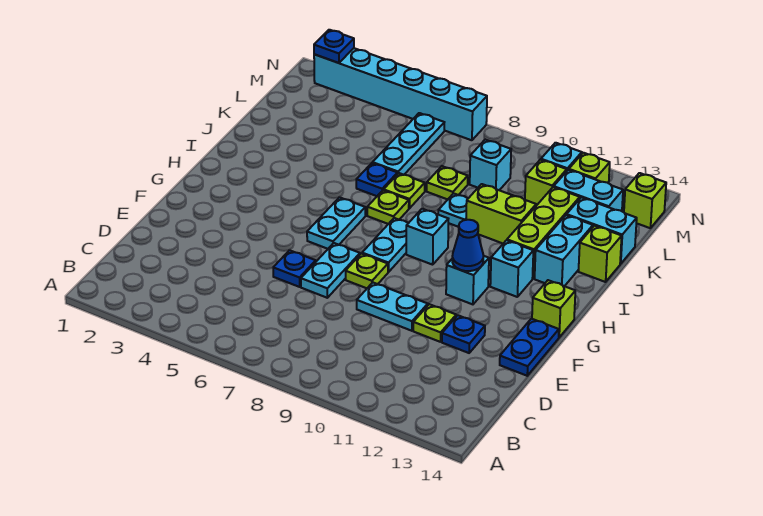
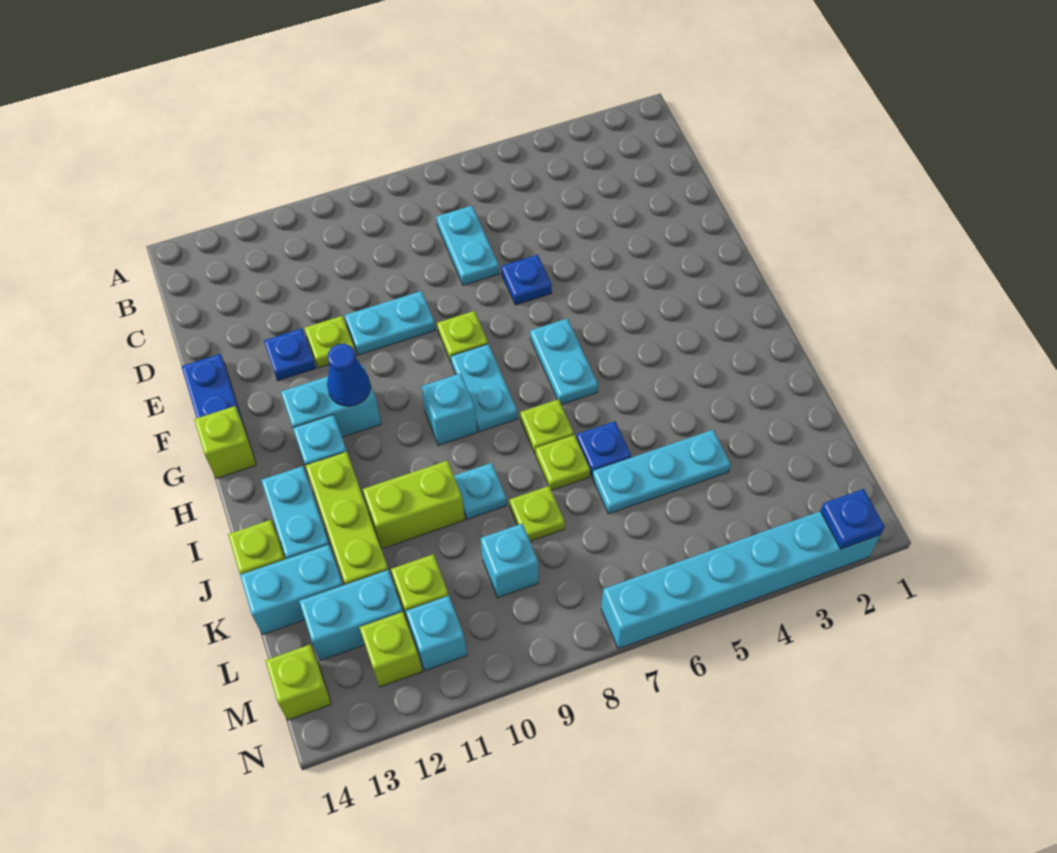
cyan plate E7:F7 level 1 -> cyan plate C7:D7 level 1
cyan brick G11 level 1 -> cyan brick G11:G12 level 1
cyan plate K6:M6 level 1 -> cyan plate K4:K6 level 1

